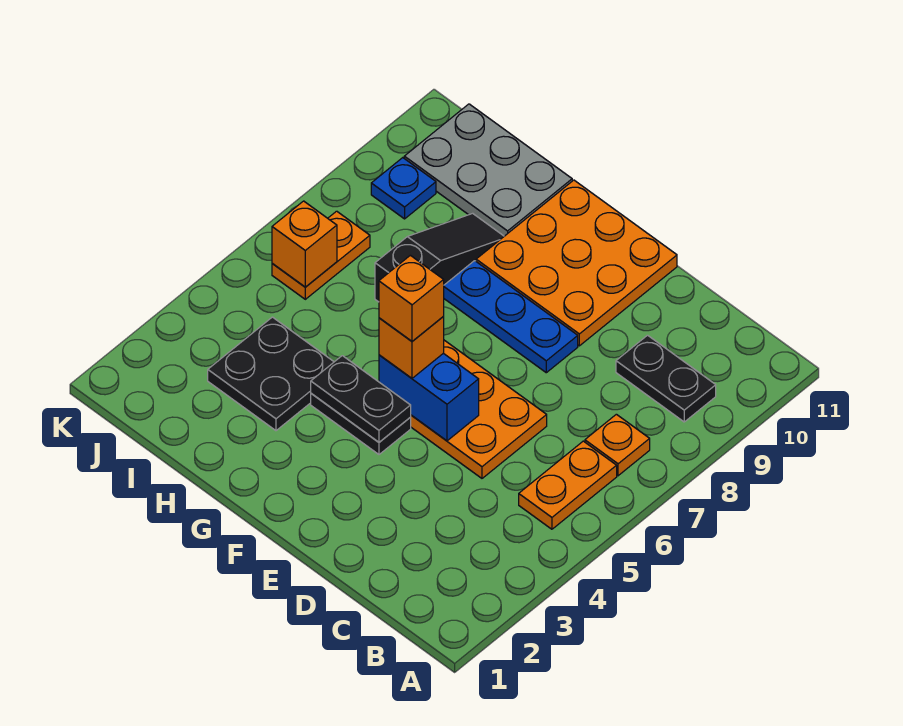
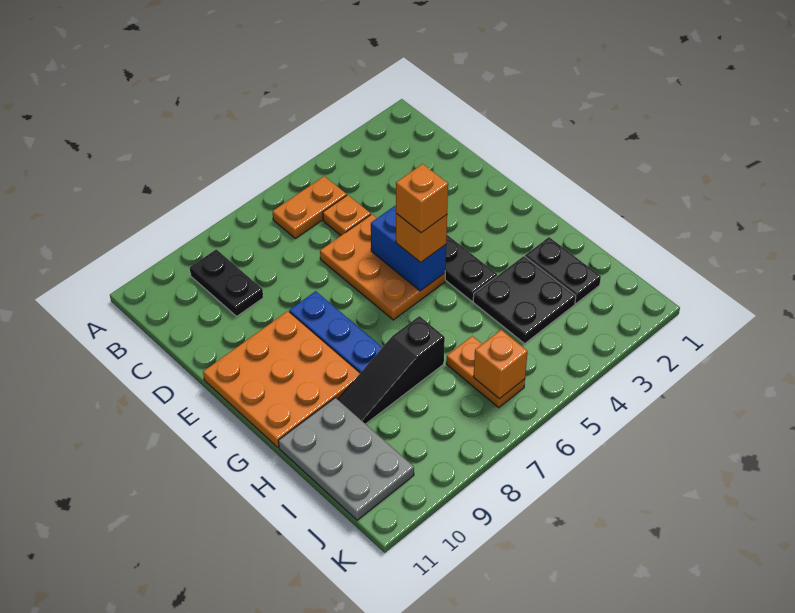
orange plate B7 level 1 -> orange plate C5 level 1
black plate F4:G4 level 2 -> black plate H2:I2 level 1
orange plate J6:J7 level 1 -> orange plate I6:J6 level 1
blue plate J9 level 1 -> none

